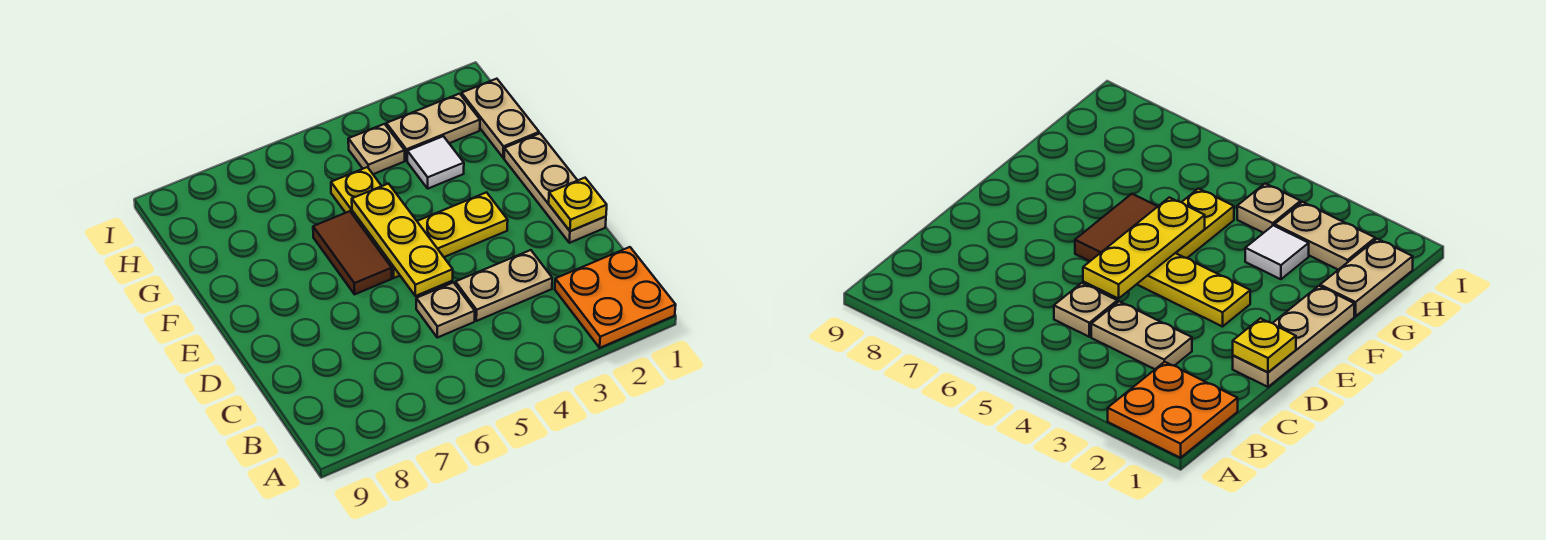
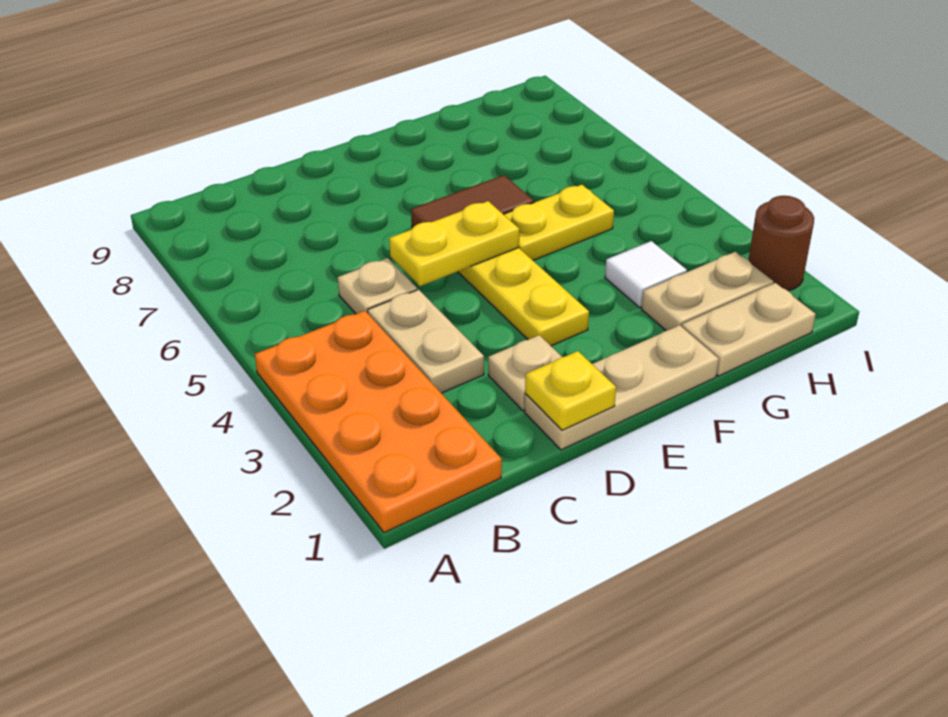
orange plate A1:B2 level 1 -> orange plate A1:B4 level 1
yellow plate D5:F5 level 2 -> yellow plate D5:E5 level 2
tan plate H2:H3 level 1 -> tan plate G2:H2 level 1
tan plate H4 level 1 -> tan plate D2 level 1
none -> brown round brick I2 level 1

